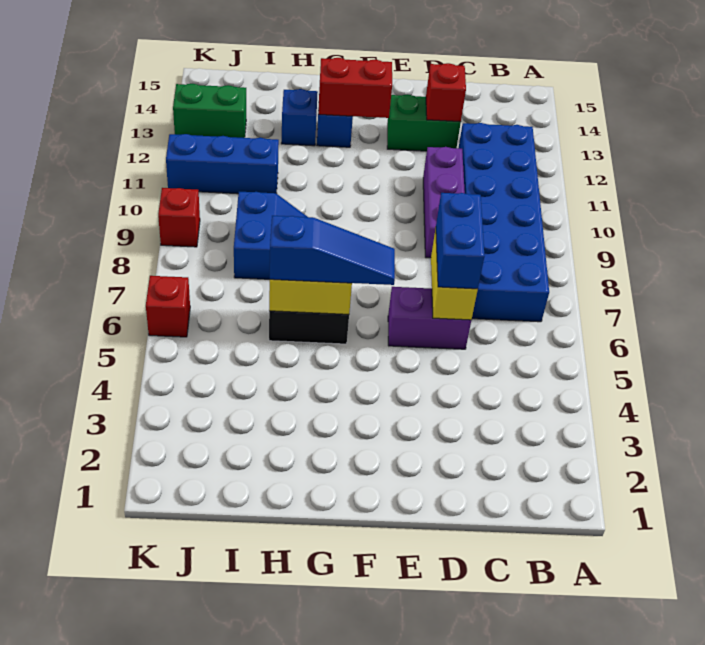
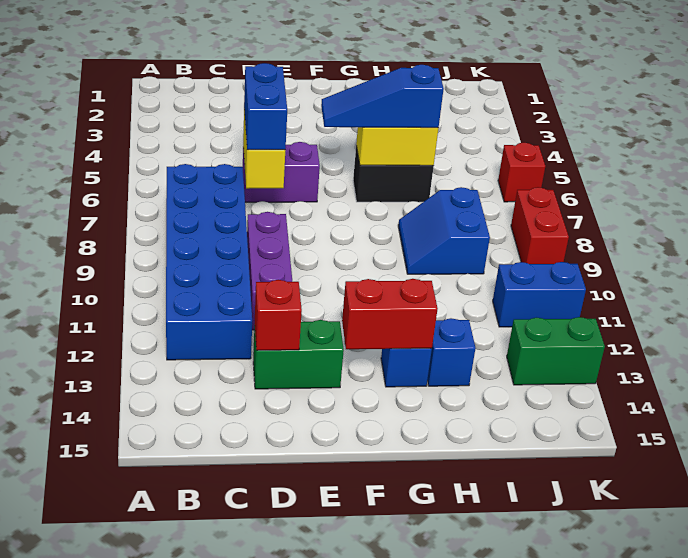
blue brick I11:K11 level 1 -> blue brick J11:K11 level 1
red brick K9 level 1 -> red brick K8:K9 level 1

